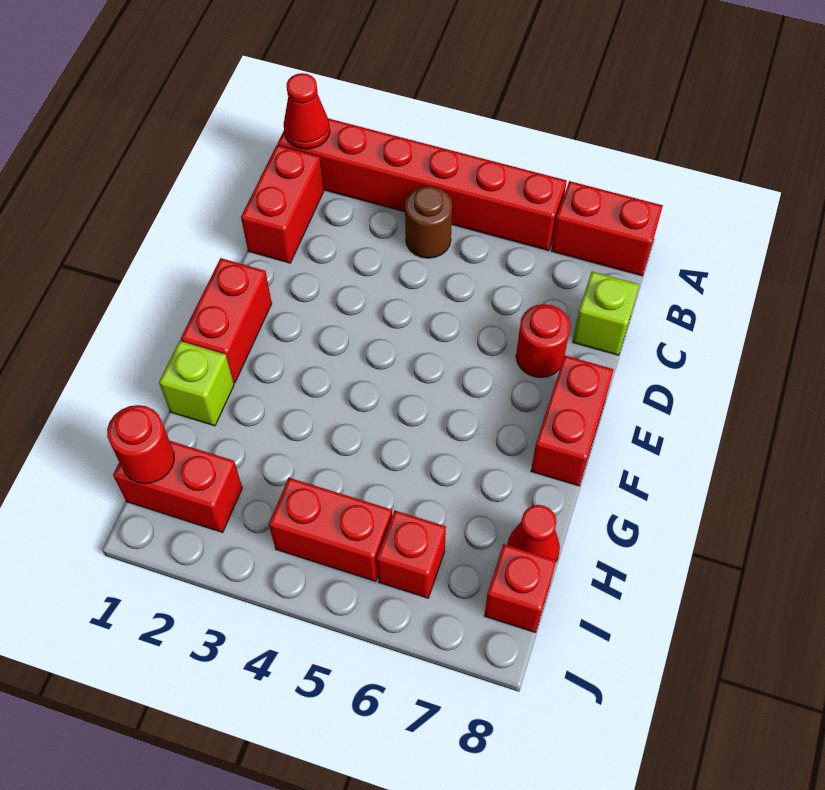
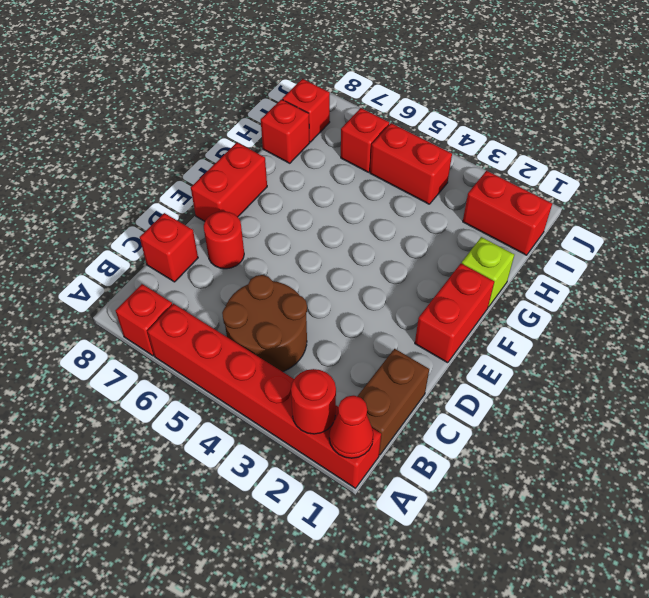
red brick A7:A8 level 1 -> red brick A7 level 1
red brick B1:C1 level 1 -> brown brick B1:C1 level 1
brown round brick B4 level 1 -> brown round brick B4:C5 level 1
lime brick C8 level 1 -> red brick C8 level 1
red cone H8 level 1 -> red brick H8 level 1
red round brick I1 level 2 -> red round brick A2 level 2

